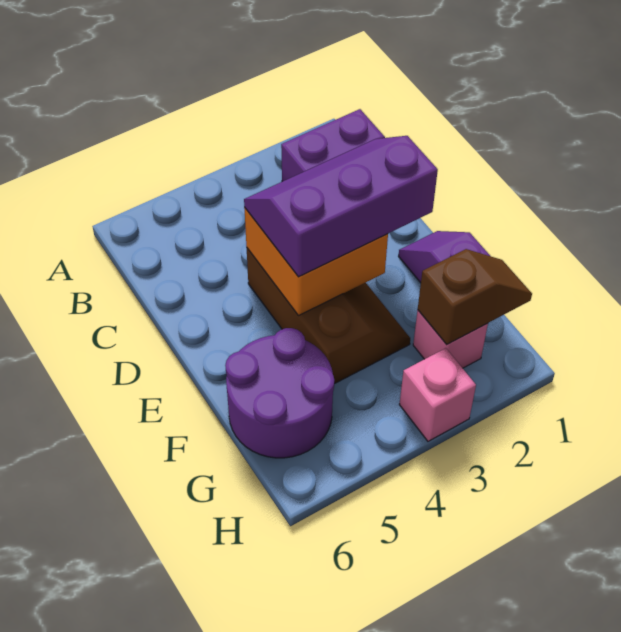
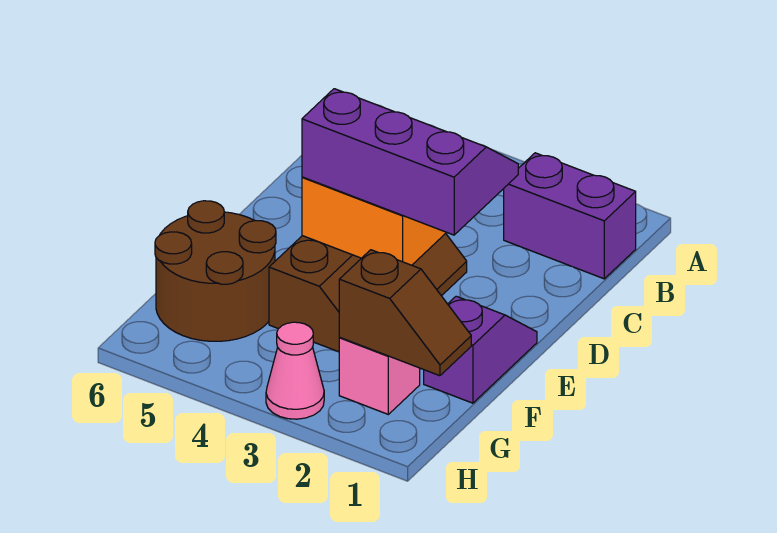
purple round brick F5:G6 level 1 -> brown round brick F5:G6 level 1
pink brick H3 level 1 -> pink cone H3 level 1

